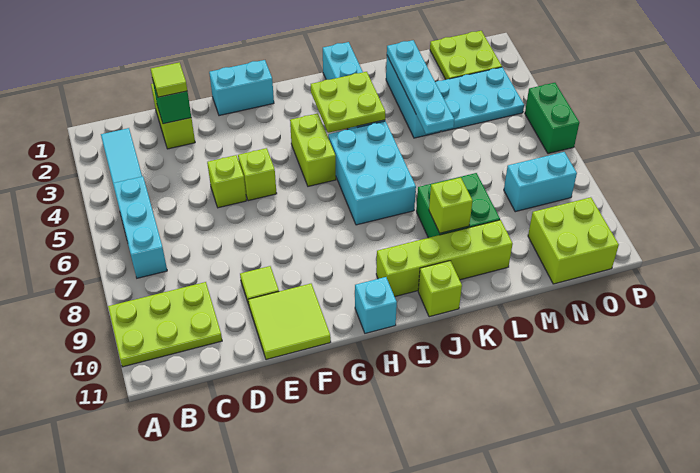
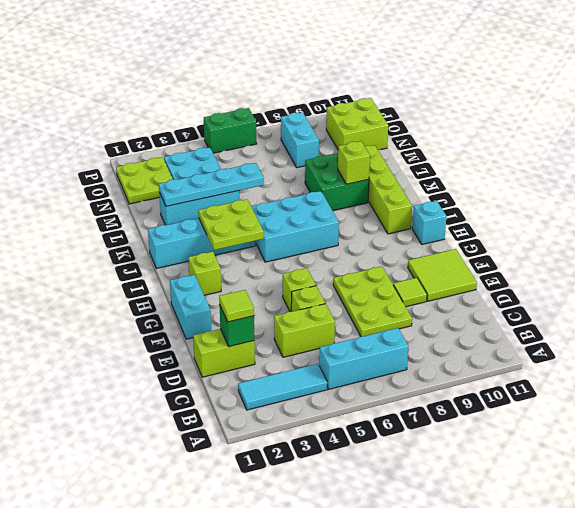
lime plate A9:C10 level 1 -> lime plate D7:F8 level 1
lime brick H4:H5 level 1 -> lime brick D4:D5 level 1
lime brick J11 level 1 -> lime brick H2 level 1

